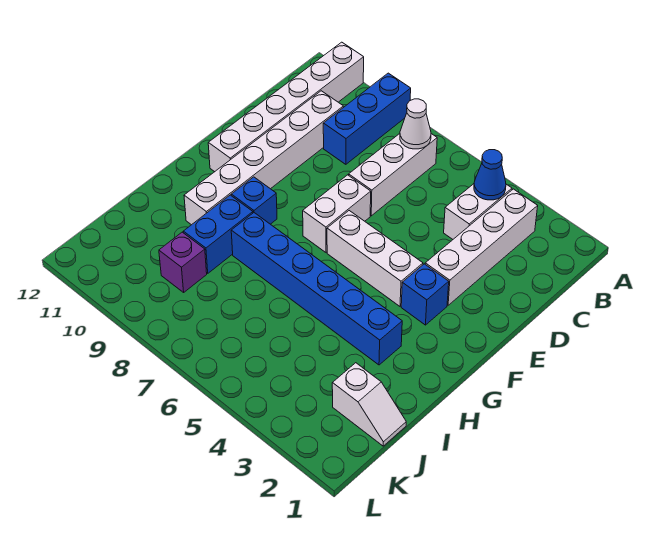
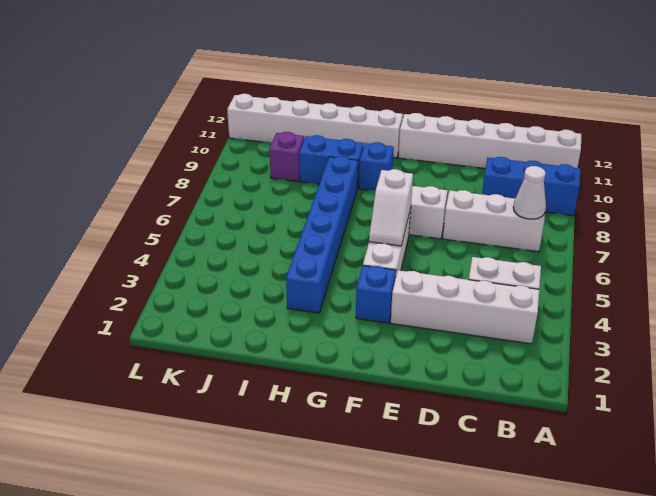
blue cone B4 level 2 -> none
white brick C10:H10 level 1 -> white brick G11:L11 level 1
white slope J1:J2 level 1 top 2 -> white slope F5:F6 level 2 top 6

